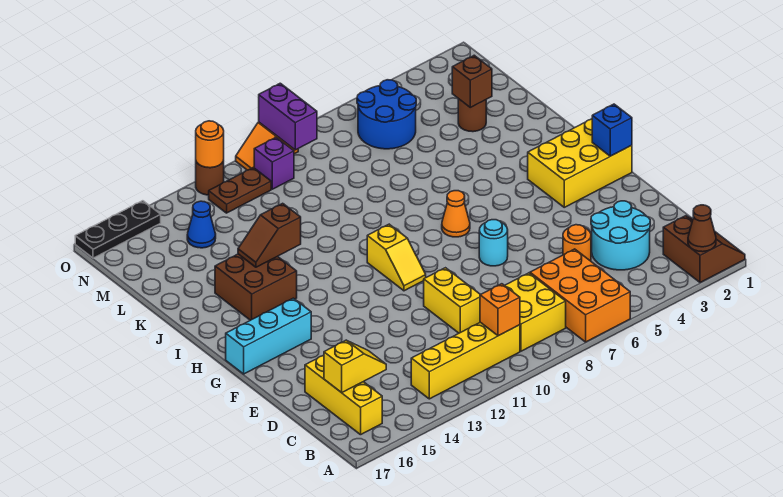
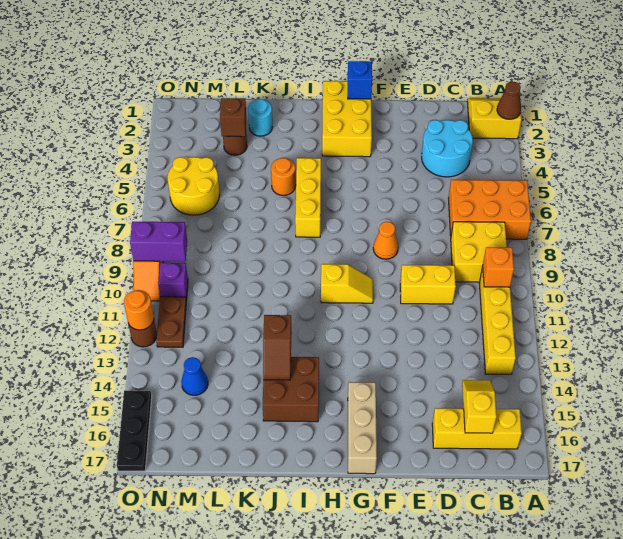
brown slope A1:B2 level 1 top 2 -> yellow slope A1:B2 level 1 top 2
orange round brick D5 level 1 -> orange round brick J5 level 1
cyan round brick F7 level 1 -> cyan round brick K2 level 1
cyan brick G15:G17 level 1 -> tan brick G15:G17 level 1
orange cone H7 level 1 -> orange cone F8 level 1
none -> yellow brick I5:I7 level 1
blue round brick M5:N6 level 1 -> yellow round brick M5:N6 level 1

